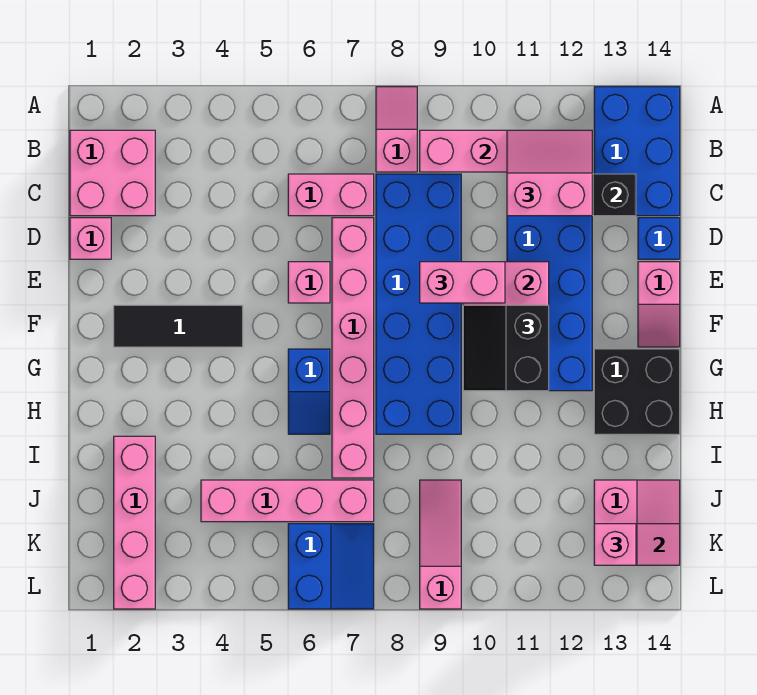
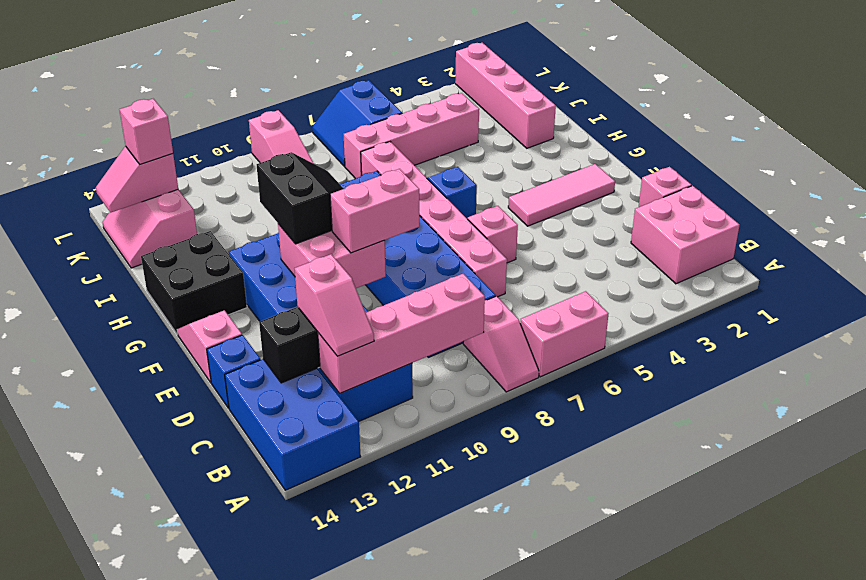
pink slope B11:C12 level 3 top C -> pink slope B12:C12 level 3 top C
pink brick C6:C7 level 1 -> pink brick A6:A7 level 1
black tile F2:F4 level 1 -> pink tile F2:F4 level 1

